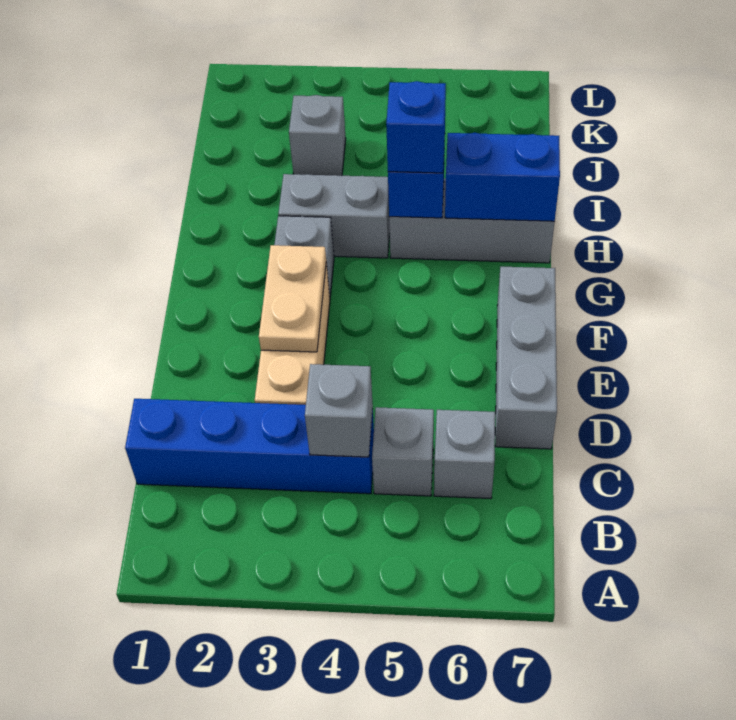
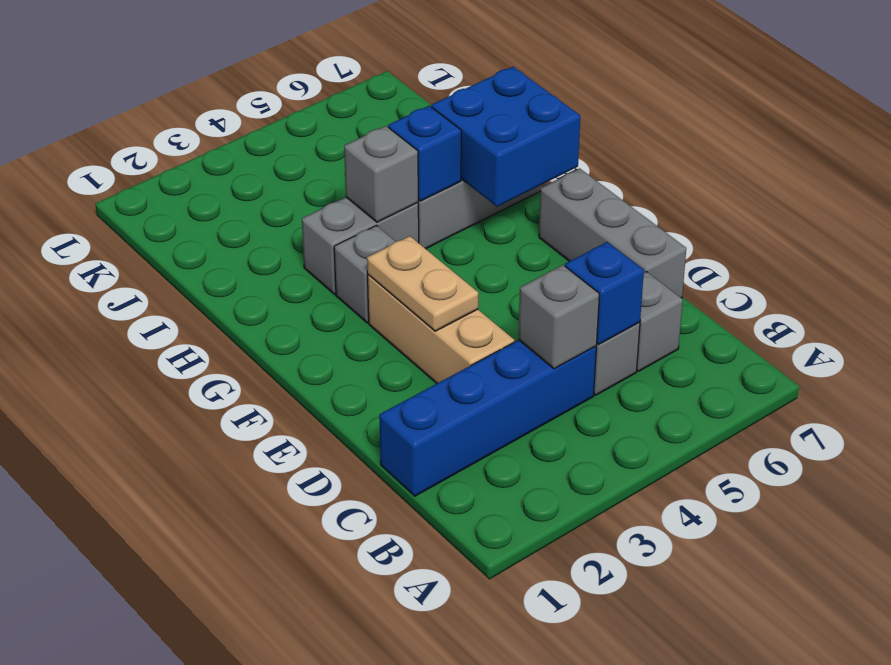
blue brick H5 level 3 -> blue brick C5 level 2
blue brick H6:H7 level 2 -> blue brick G6:H7 level 2
grey brick J3 level 1 -> grey brick H4 level 2

